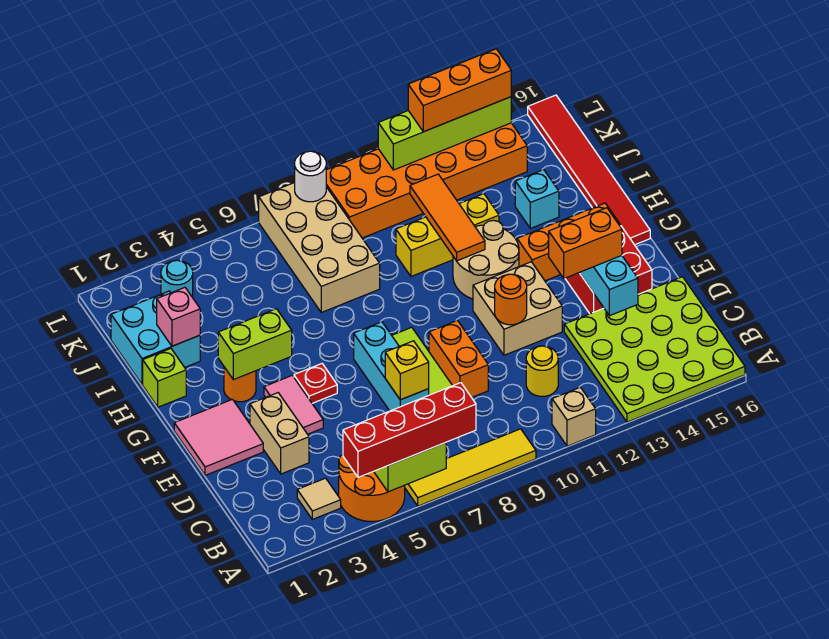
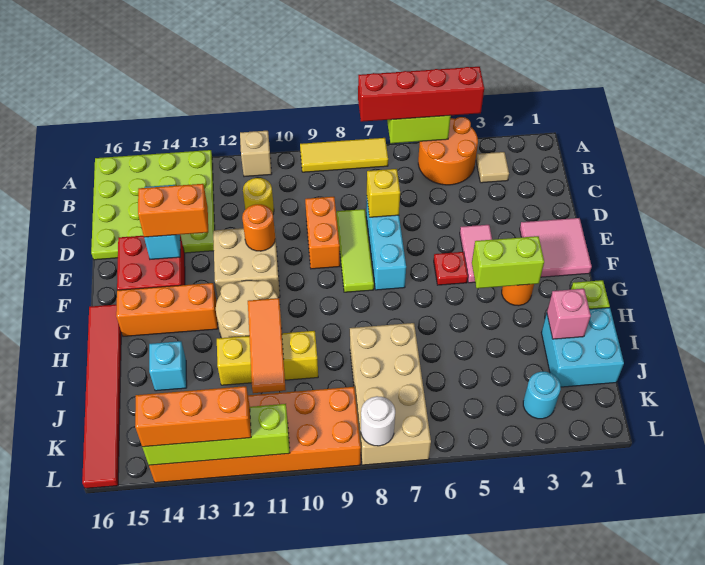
yellow tile A6:A9 level 1 -> yellow tile A7:A9 level 1
tan brick D3:E3 level 1 -> none

